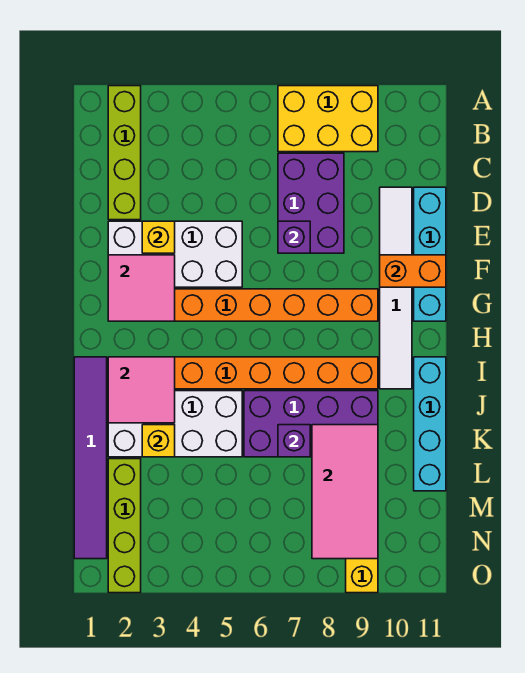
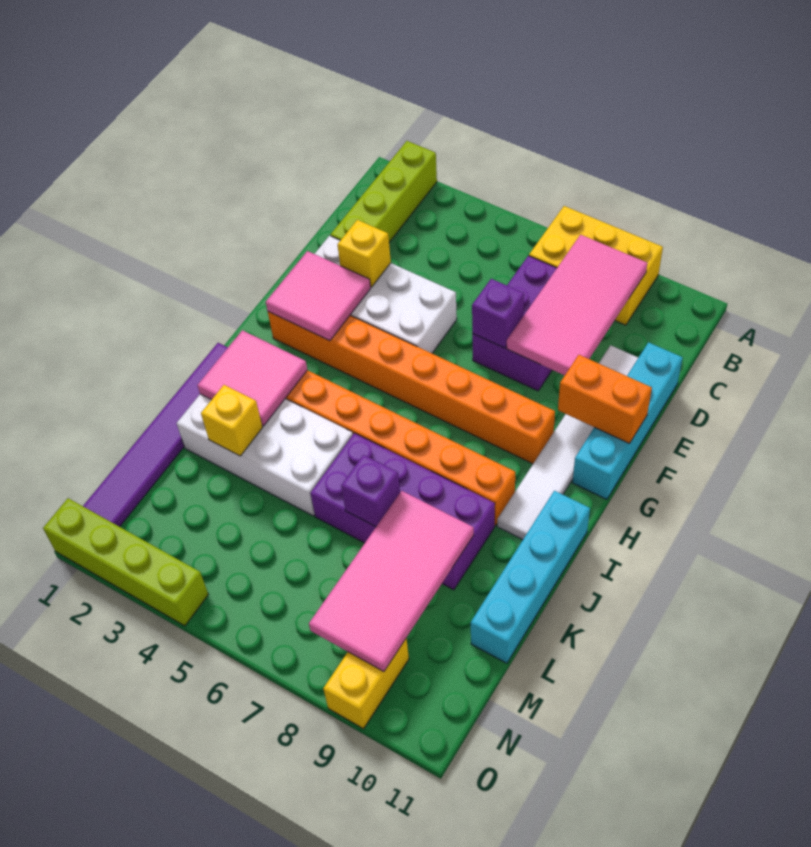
none -> pink tile B8:E9 level 2
lime brick L2:O2 level 1 -> lime brick O1:O4 level 1

